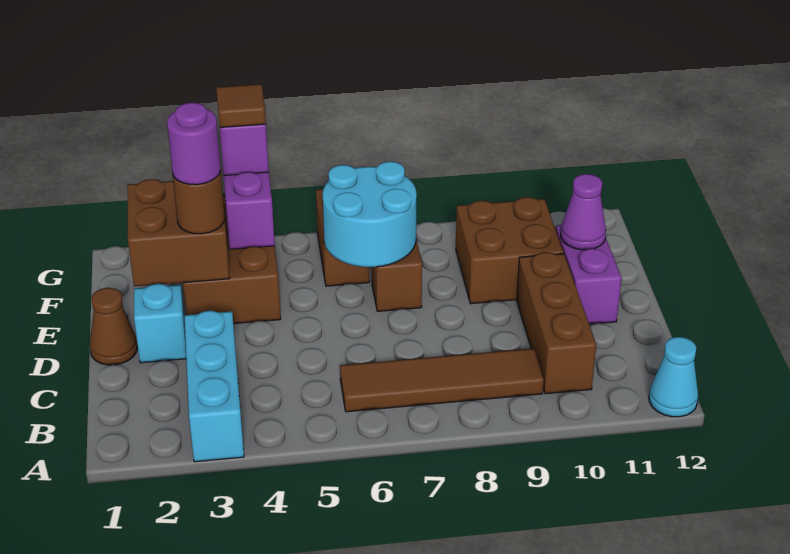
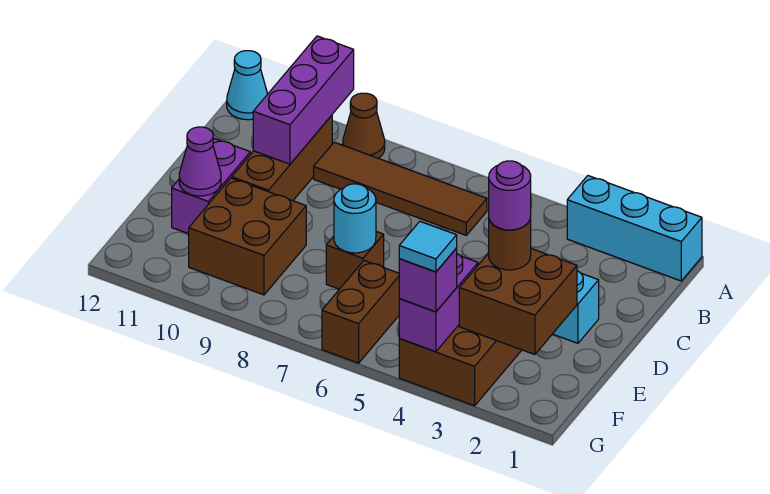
cyan brick A3:C3 level 1 -> cyan brick A1:A3 level 1
none -> purple brick A10:C10 level 2
brown cone D1 level 1 -> brown cone A9 level 1
cyan round brick E6:F7 level 2 -> cyan round brick E7 level 2
brown tile G4 level 4 -> cyan tile G4 level 4

